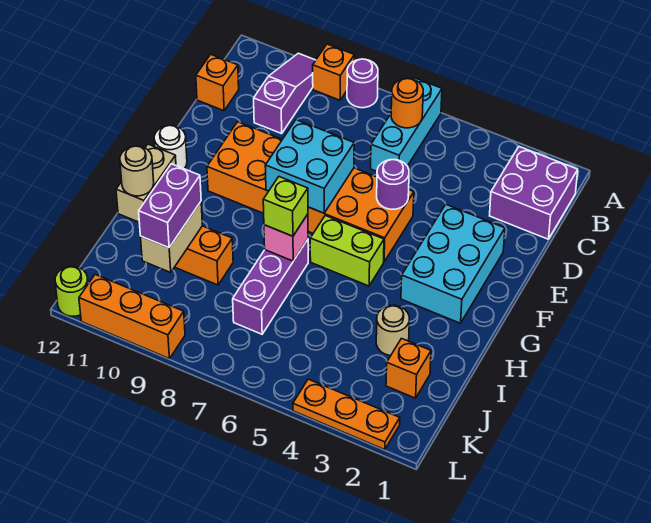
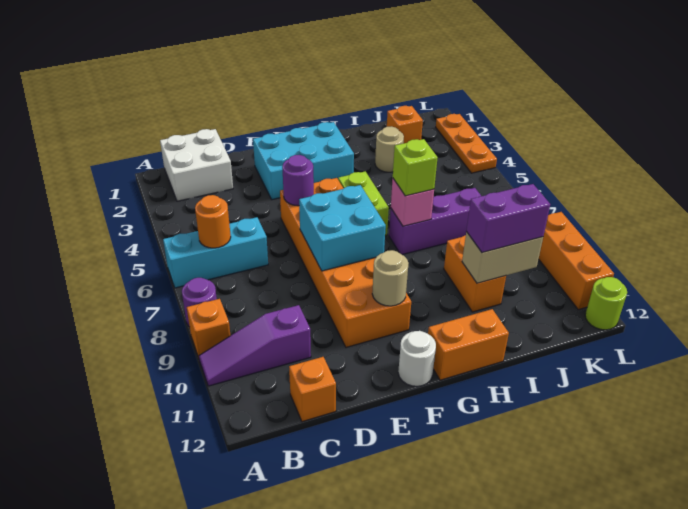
purple brick B1:C2 level 1 -> white brick B1:C2 level 1
tan brick G12:H12 level 1 -> orange brick G12:H12 level 1
tan round brick H12 level 2 -> tan round brick F10 level 2

